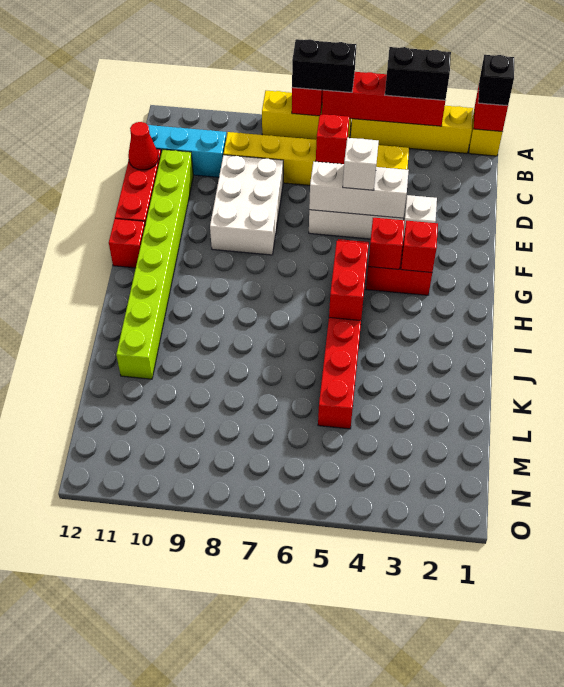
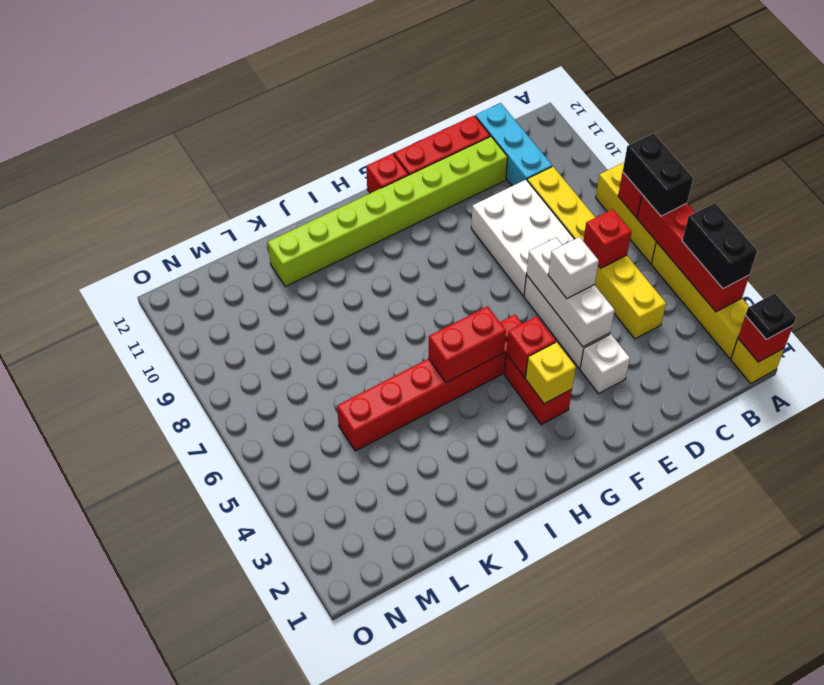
black brick A1 level 3 -> black plate A1 level 3
white brick D8:F9 level 1 -> white brick D7:E9 level 1
red cone D12 level 2 -> none
red brick G3 level 2 -> yellow brick G3 level 2

